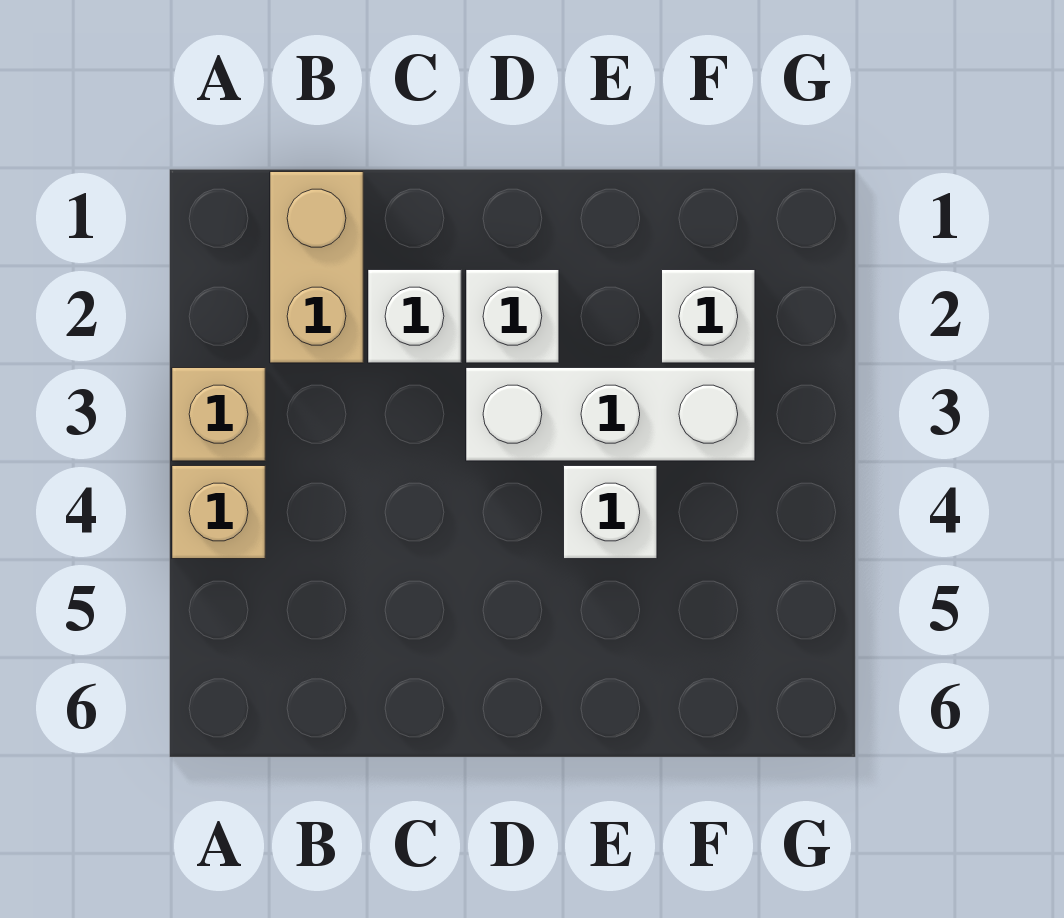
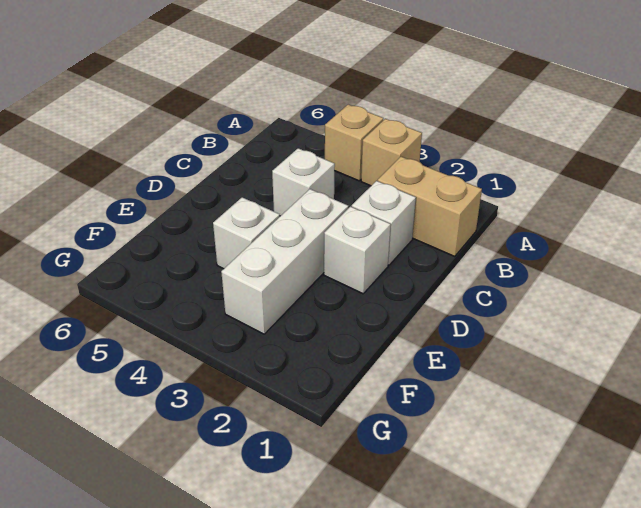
white brick F2 level 1 -> white brick C4 level 1

